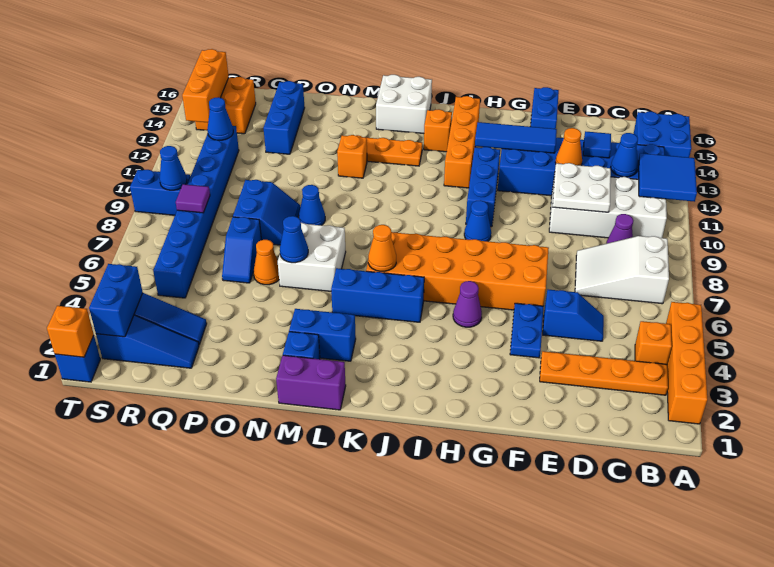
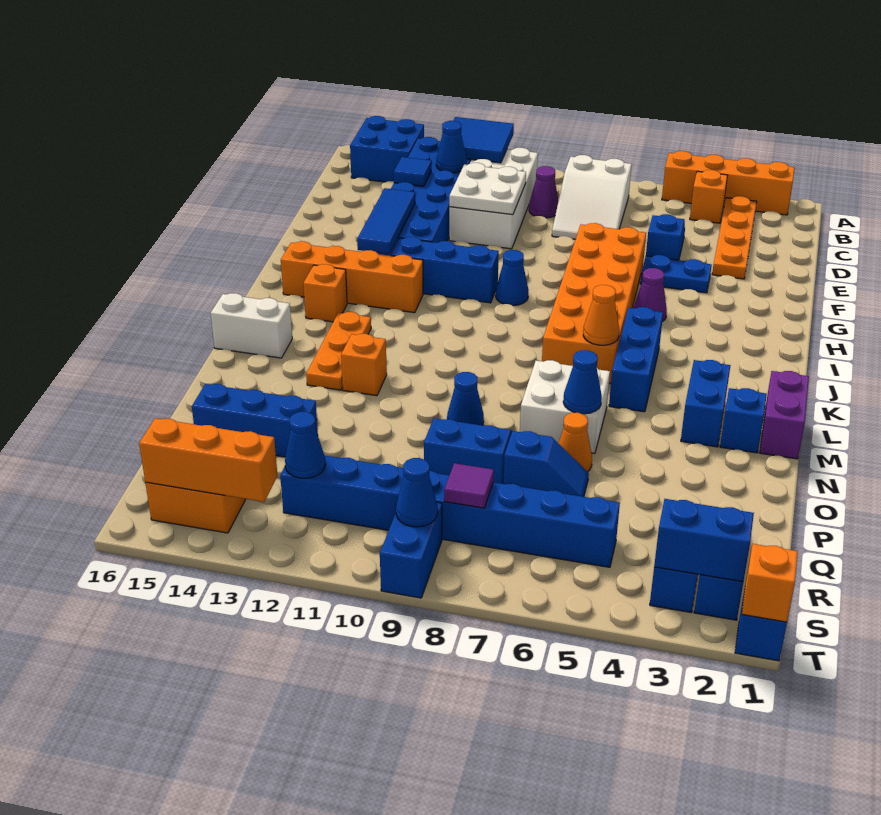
orange cone E12 level 2 -> none
blue brick F15:F16 level 1 -> none
white brick K15:L16 level 1 -> white brick L15:L16 level 1

